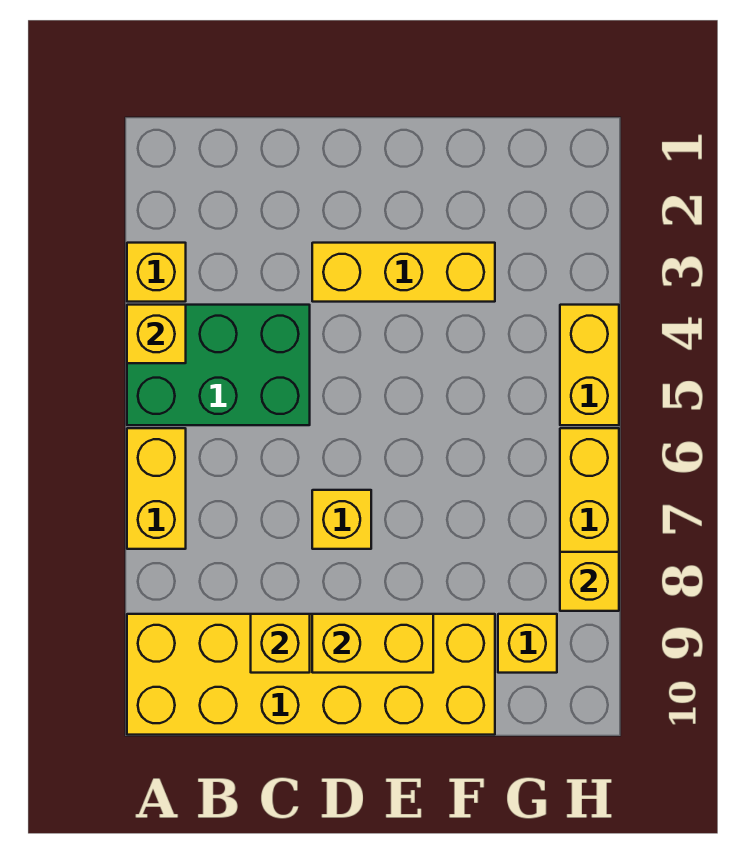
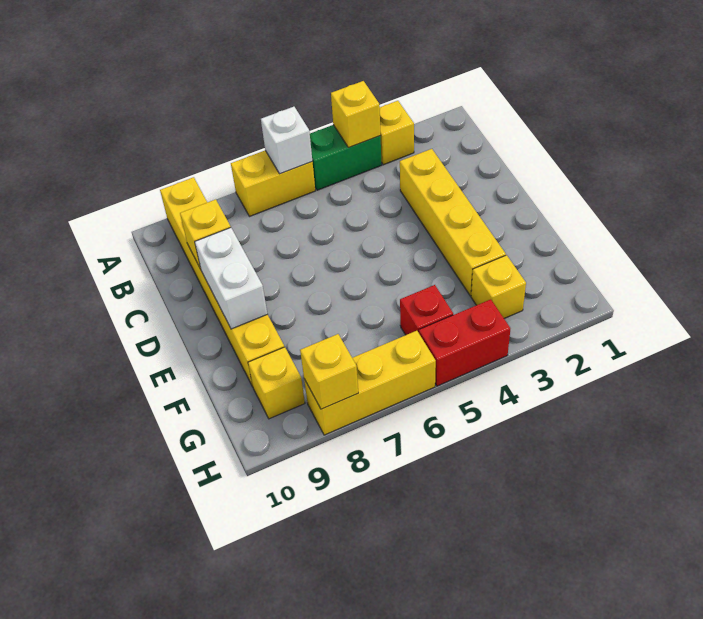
green brick A4:C5 level 1 -> green brick A4:A5 level 1
none -> white brick A6 level 2
yellow brick A9:F10 level 1 -> yellow brick A9:F9 level 1
yellow brick D3:F3 level 1 -> yellow brick C3:F3 level 1
yellow brick D7 level 1 -> yellow brick G3 level 1
yellow brick D9:E9 level 2 -> white brick D9:E9 level 2
none -> red brick G5 level 1
yellow brick H4:H5 level 1 -> red brick H4:H5 level 1

